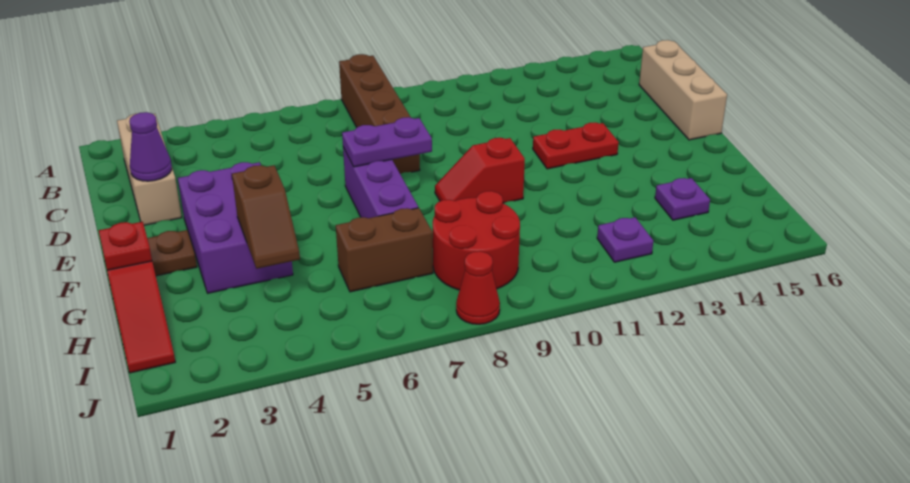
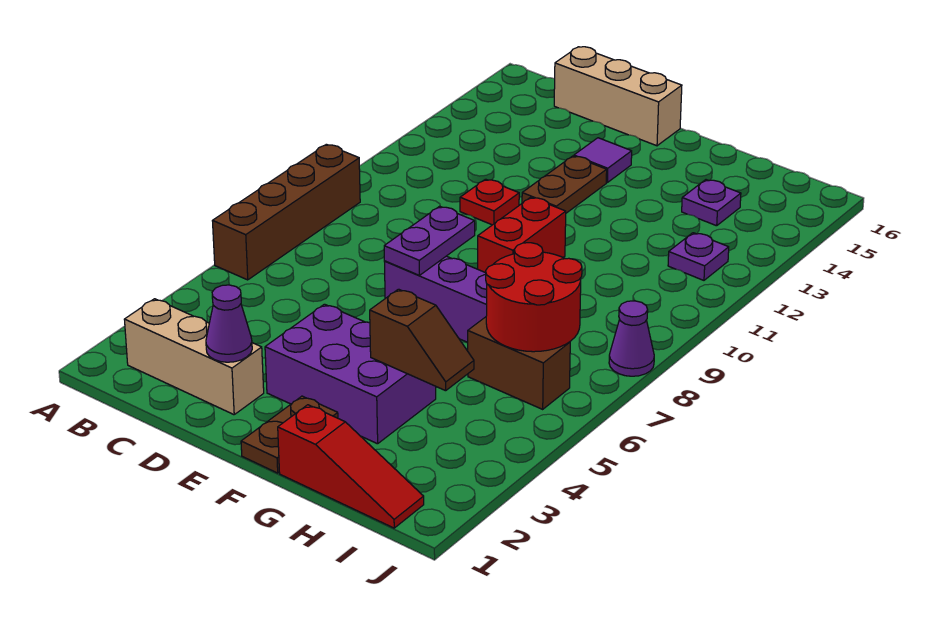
brown brick A8:D8 level 1 -> brown brick A6:A9 level 1
red plate E12:E13 level 1 -> brown plate E12:E13 level 1
none -> purple tile E14 level 1
red slope F9:F10 level 1 top 10 -> red brick F9:F10 level 1
red plate G1 level 2 -> red plate D11 level 1
brown brick H6:H7 level 1 -> brown brick H6:I6 level 1
red round brick H8:I9 level 1 -> red round brick H6:I7 level 2
red cone J8 level 1 -> purple cone J8 level 1

